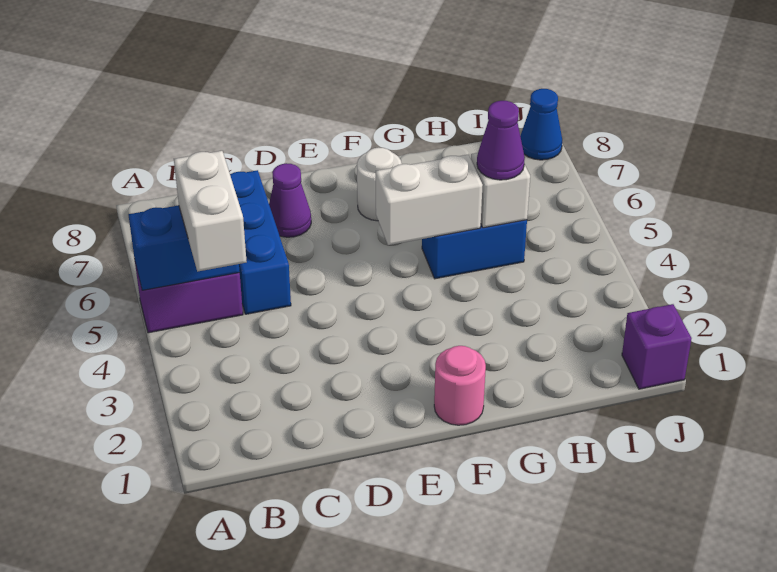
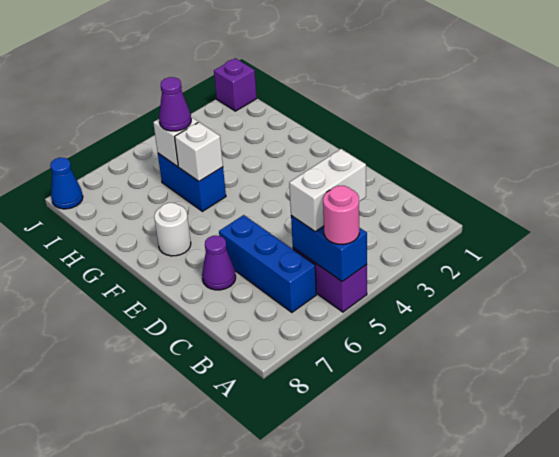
blue brick C5:C7 level 1 -> blue brick B6:D6 level 1
pink round brick F1 level 1 -> pink round brick A5 level 3
white brick F5:G5 level 2 -> white brick G5 level 2

